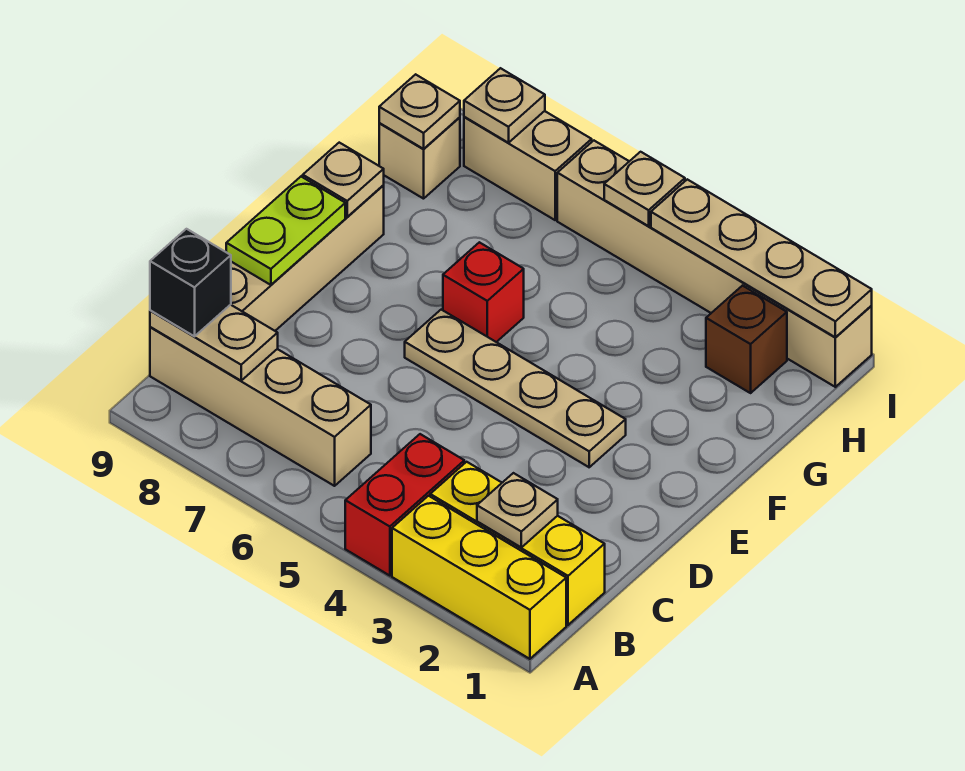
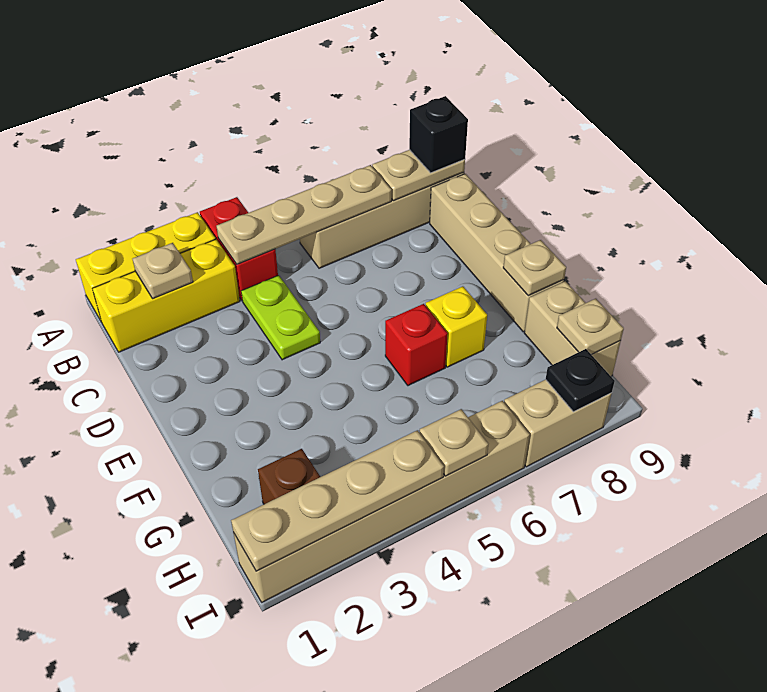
lime plate D9:E9 level 2 -> lime plate C4:D4 level 1
tan plate E3:E6 level 1 -> tan plate B4:B7 level 2
none -> yellow brick F7 level 1
tan brick H9 level 1 -> tan brick G9:H9 level 1
tan plate I8 level 2 -> black plate I8 level 2

